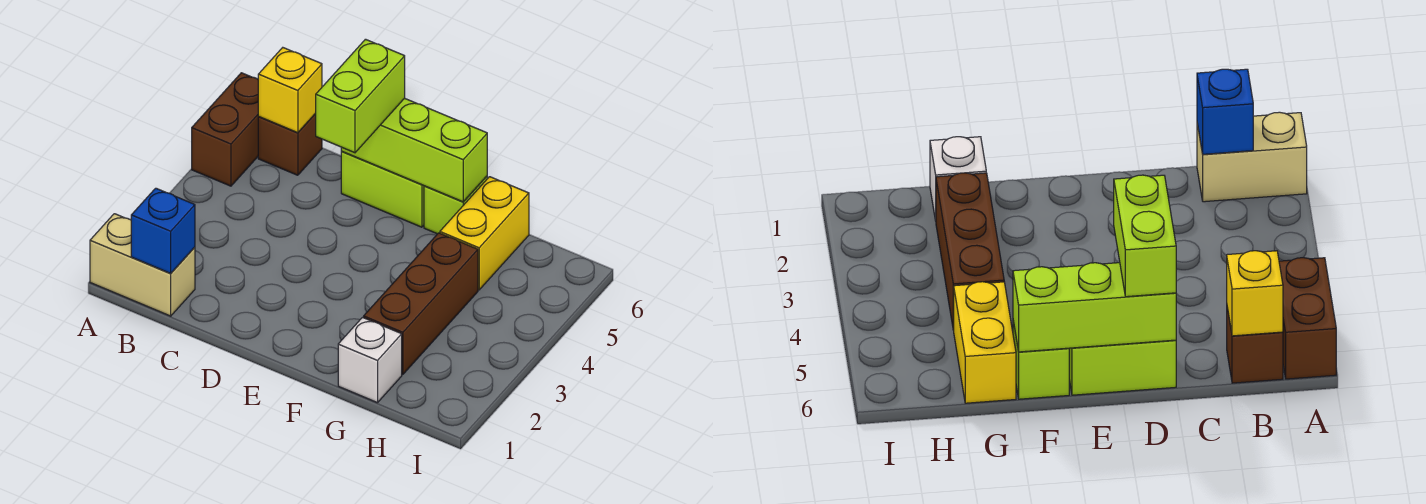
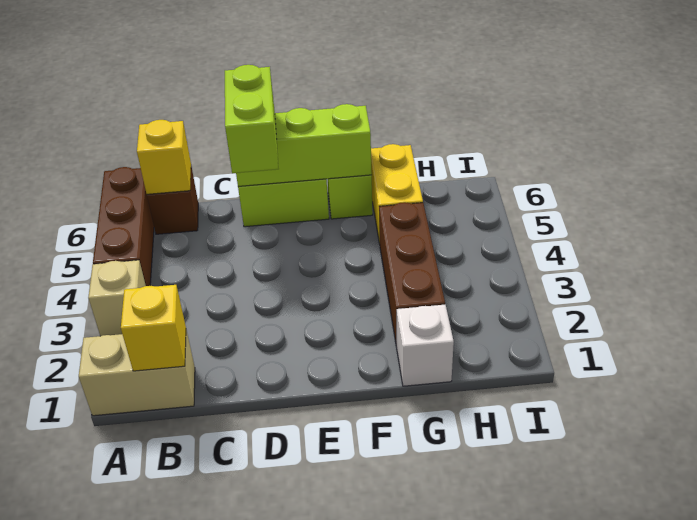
none -> tan brick A3 level 1
brown brick A5:A6 level 1 -> brown brick A4:A6 level 1
blue brick B1 level 2 -> yellow brick B1 level 2

